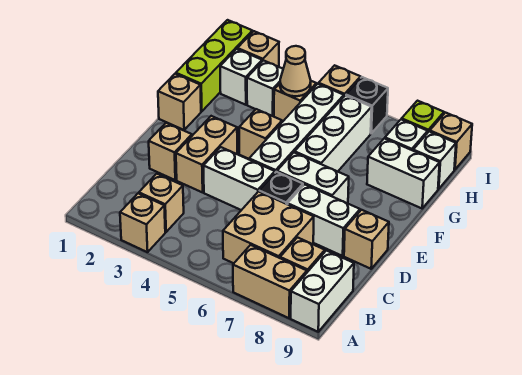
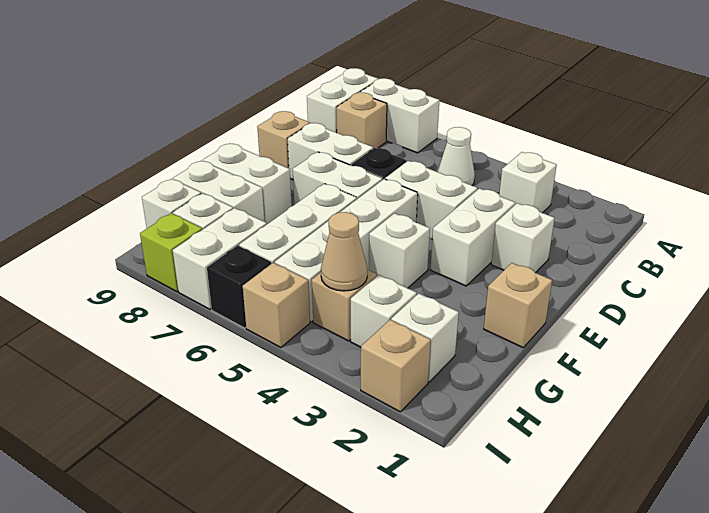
tan brick A3 level 1 -> none
tan brick A7:A8 level 1 -> white brick A7:A8 level 1
tan brick B3 level 1 -> white brick B3 level 1
none -> white cone B5 level 1
tan brick B6:C7 level 1 -> none
tan brick D2 level 1 -> white brick D2 level 1
tan brick D3:E3 level 1 -> white brick D3:E3 level 1
tan brick F4 level 1 -> white brick F4 level 1
none -> white brick F8:F9 level 1
lime brick G1:I1 level 1 -> none
none -> white brick H7:I7 level 1
tan brick I9 level 1 -> none

